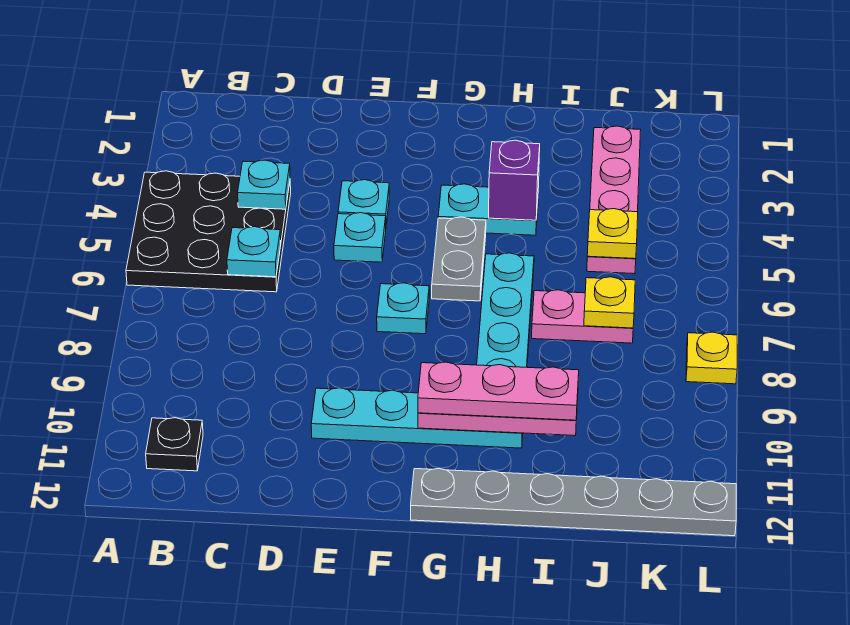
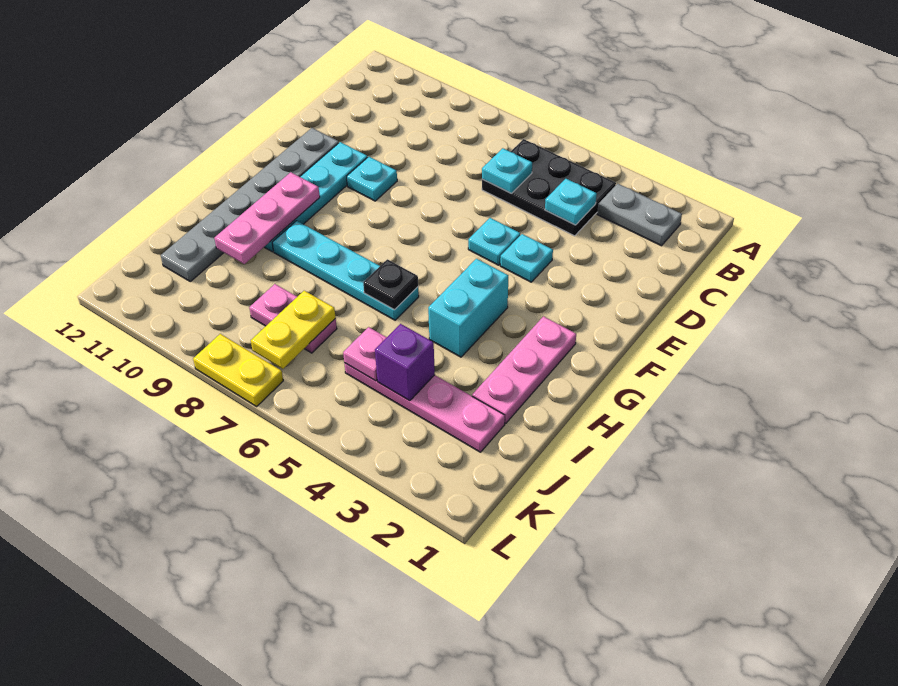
black plate A4:C6 level 1 -> black plate B4:C6 level 1
black plate B11 level 1 -> black plate H6 level 2
cyan plate F7 level 1 -> cyan plate E9 level 1
cyan plate G4:H4 level 1 -> cyan brick G4:H4 level 1
grey plate G5:G6 level 1 -> grey plate B2:B3 level 1
pink plate G10:I10 level 3 -> pink plate G2:I2 level 1
grey plate G12:L12 level 1 -> grey plate E11:J11 level 1
purple brick H4 level 2 -> purple brick J4 level 2
pink plate I7:J7 level 1 -> pink plate J7:J8 level 1
yellow plate J5 level 2 -> pink plate J5 level 2
yellow plate J7 level 2 -> yellow plate J7:K7 level 2
yellow plate L8 level 1 -> yellow plate L7:L8 level 1

